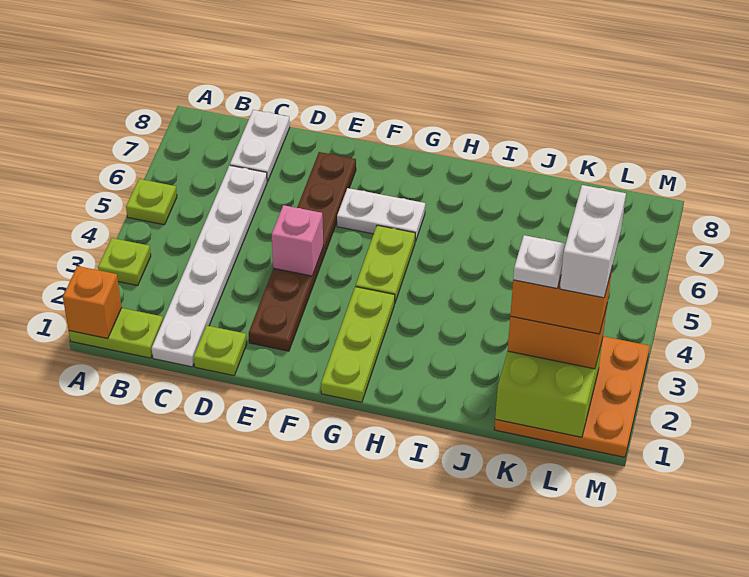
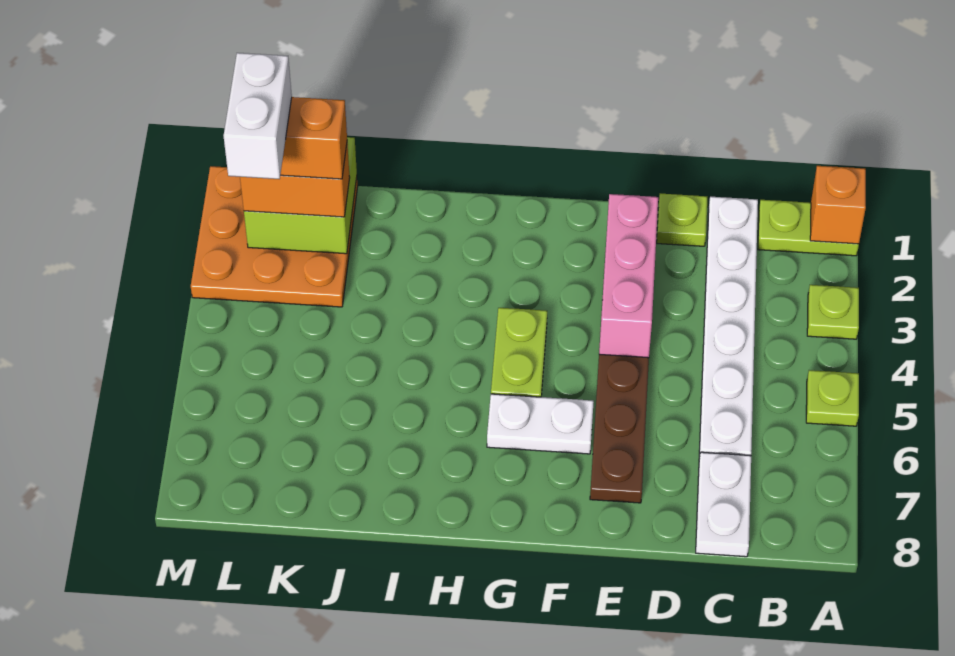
pink brick E4 level 2 -> pink brick E2:E4 level 2
lime plate G1:G3 level 1 -> none
white plate K2 level 5 -> none

